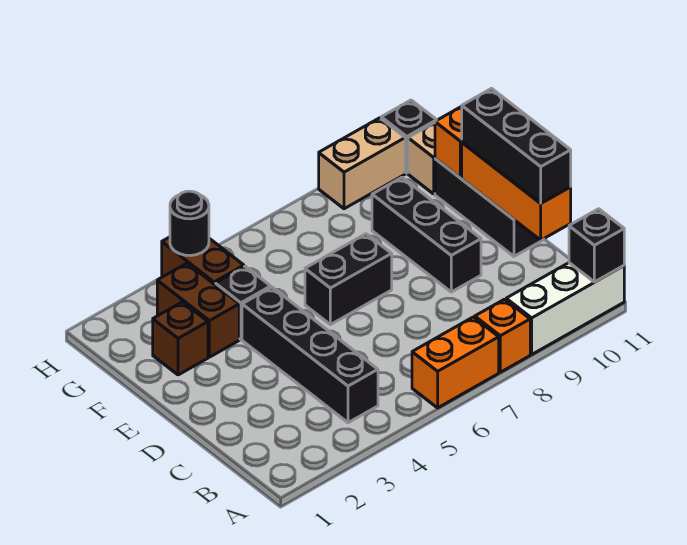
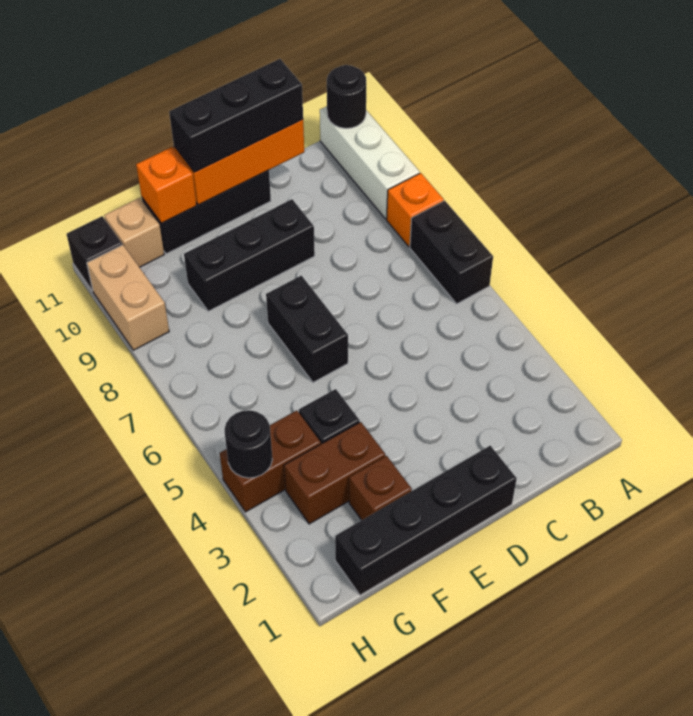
orange brick A6:A7 level 1 -> black brick A6:A7 level 1
black brick A11 level 2 -> black round brick A11 level 2
black brick B4:E4 level 1 -> black brick D1:G1 level 1

